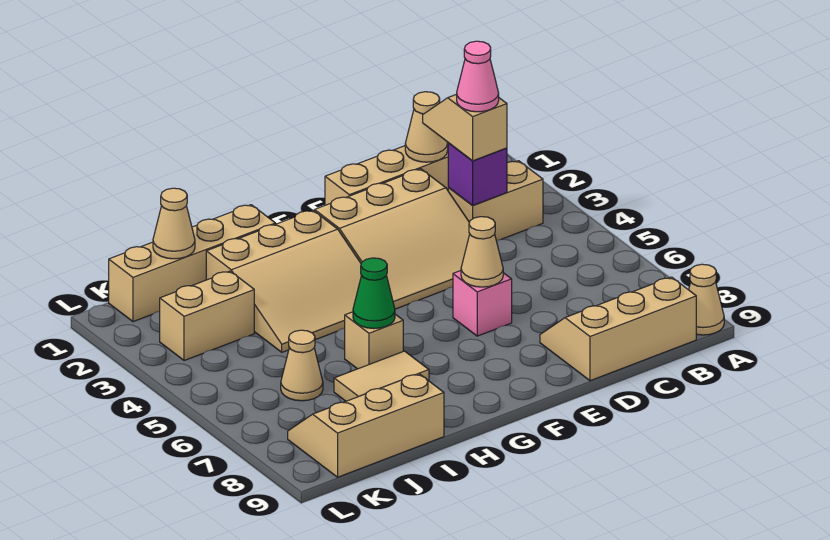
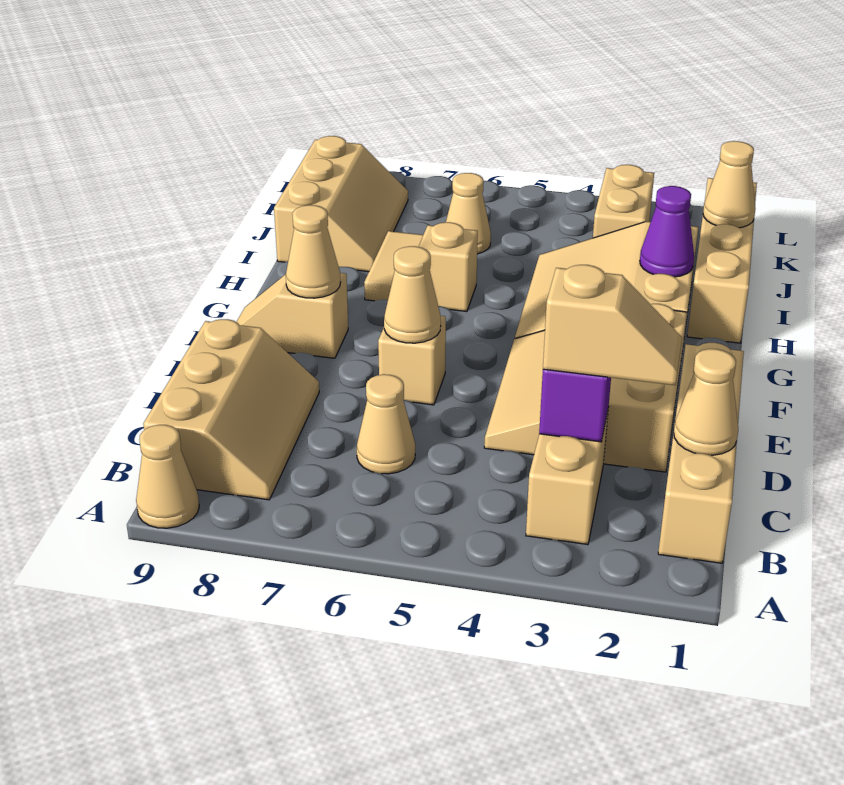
pink cone C3 level 4 -> none
none -> tan cone C6 level 1
pink brick E6 level 1 -> tan brick E6 level 1
none -> tan slope F8:F9 level 1 top 8
none -> tan cone F8 level 2
none -> purple cone H2 level 2
green cone H6 level 2 -> none

